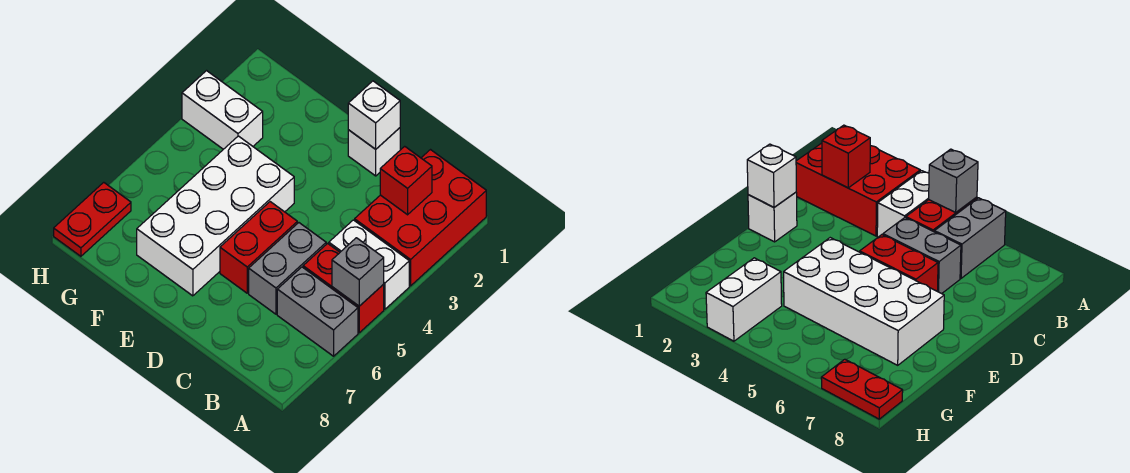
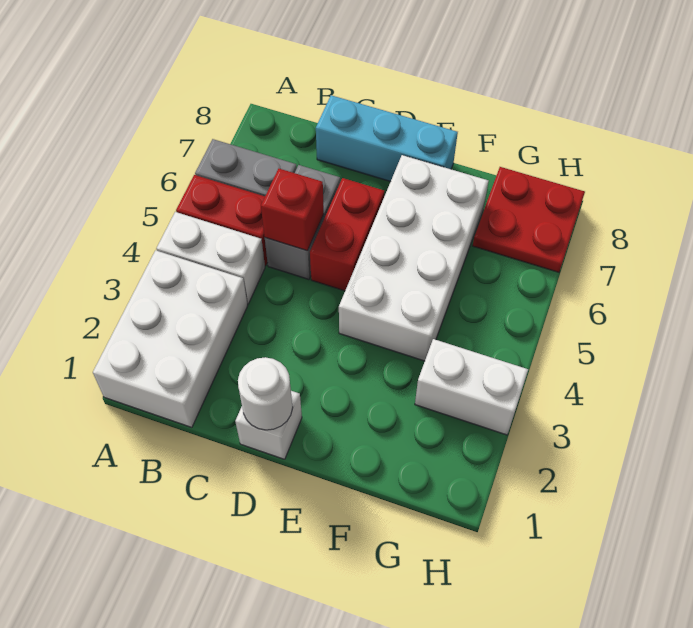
red brick A1:B3 level 1 -> white brick A1:B3 level 1
grey brick A5 level 2 -> none
red brick B2 level 2 -> red brick C5 level 2
none -> cyan brick C8:E8 level 1
white brick D1 level 2 -> white round brick D1 level 2
red plate H7:H8 level 1 -> red plate G7:H8 level 1

